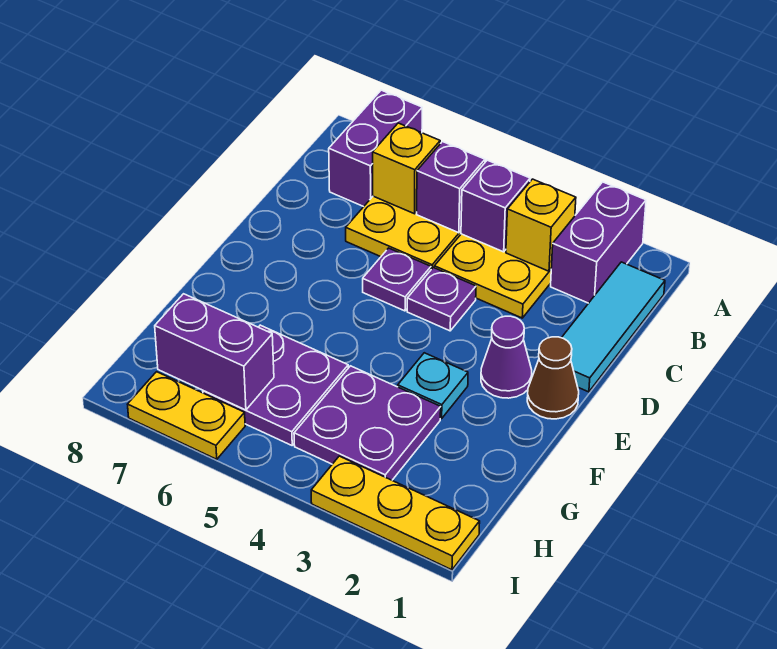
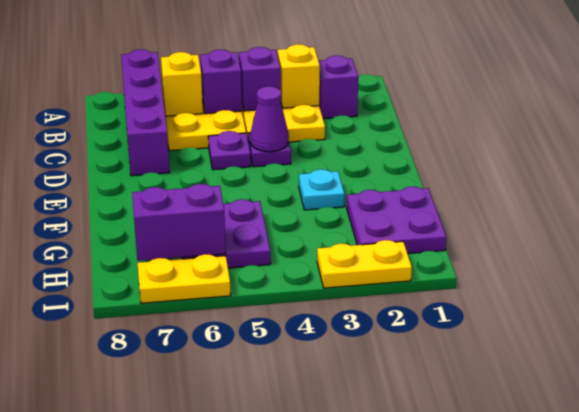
purple brick A2:B2 level 1 -> purple brick B2 level 1
purple brick A7:B7 level 1 -> purple brick A7:D7 level 1
cyan tile B1:D1 level 1 -> none
brown cone E1 level 1 -> none
purple cone E2 level 1 -> purple cone D4 level 2
purple plate G3:H4 level 1 -> purple plate G1:H2 level 1
yellow plate I1:I3 level 1 -> yellow plate I2:I3 level 1

